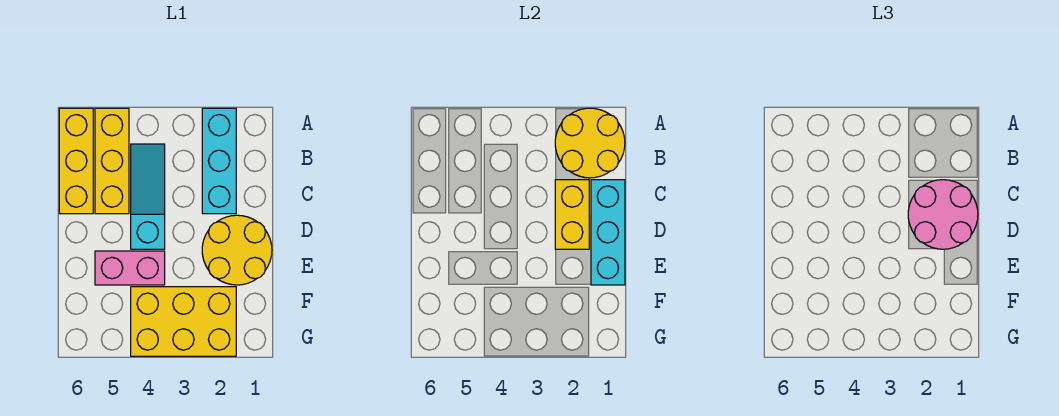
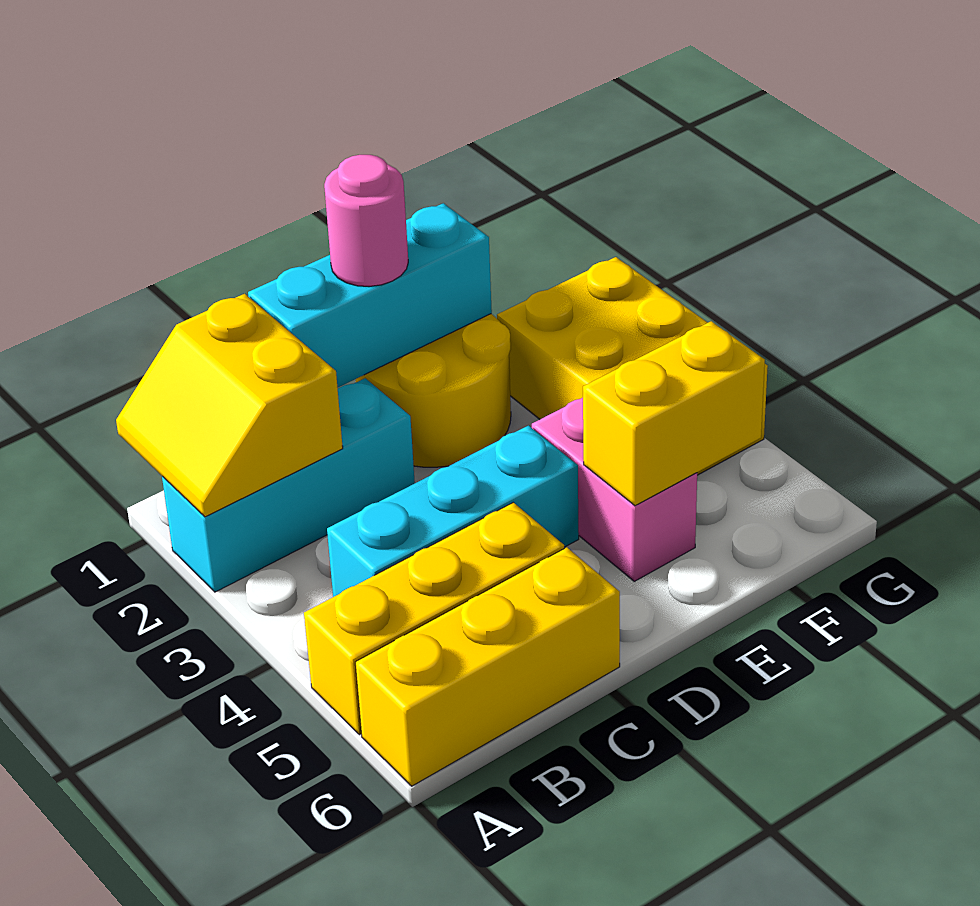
yellow round brick A1:B2 level 2 -> yellow slope A1:B2 level 2 top B
cyan slope B4:D4 level 1 top D -> cyan brick B4:D4 level 1
pink round brick C1:D2 level 3 -> pink round brick D1 level 3
yellow brick C2:D2 level 2 -> yellow brick E5:F5 level 2

